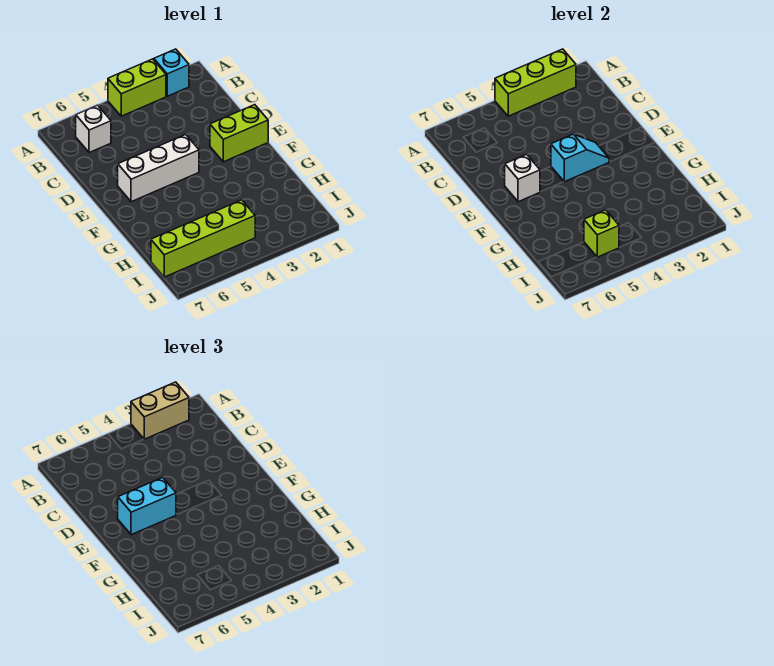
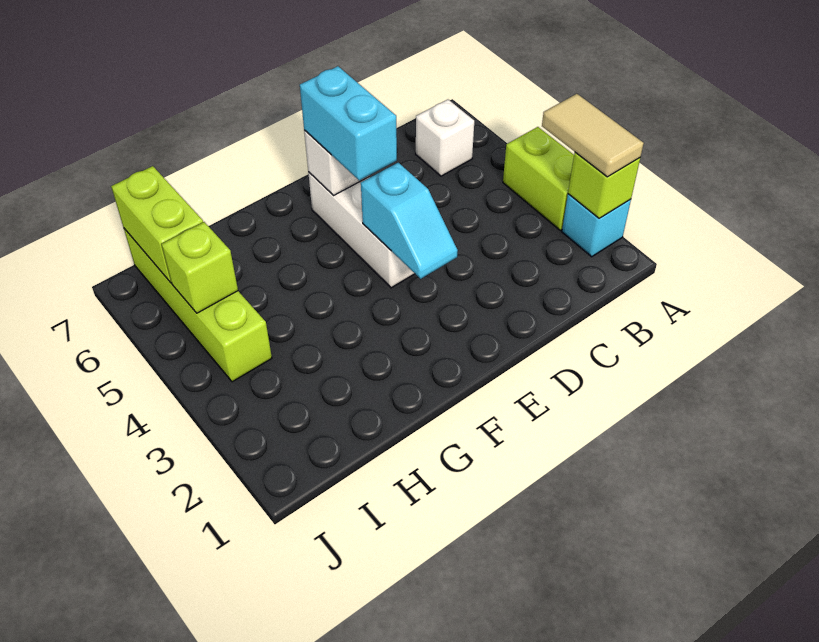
lime brick A2:A4 level 2 -> lime brick A2 level 2
tan brick A2:A3 level 3 -> tan tile A2:A3 level 3
lime brick E1:E2 level 1 -> lime brick I6:I7 level 2

